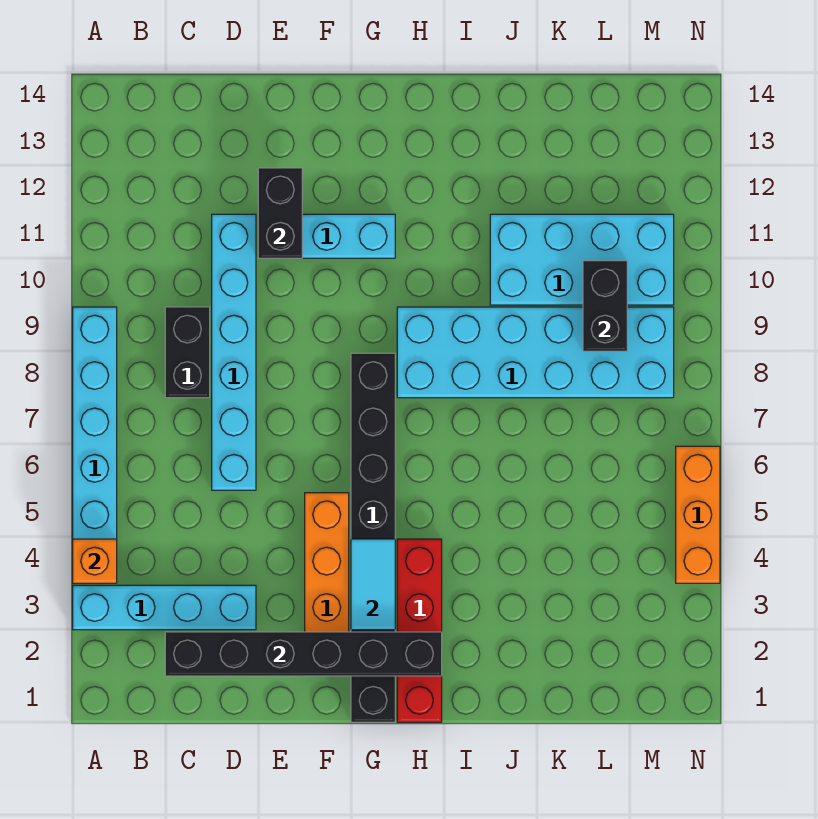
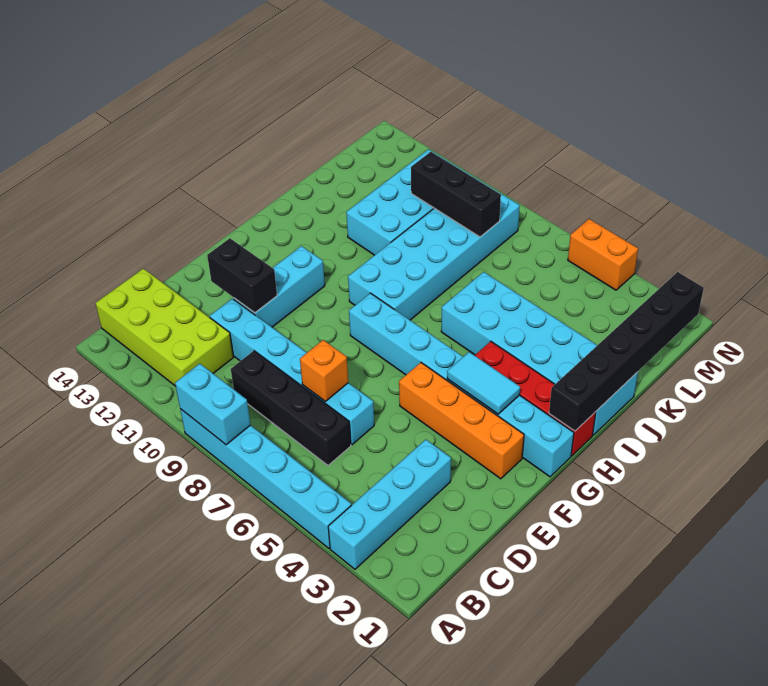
orange brick A4 level 2 -> orange brick D7 level 2
none -> cyan brick A8:A9 level 2
none -> lime brick B11:C14 level 1
black brick C2:H2 level 2 -> black brick H1:M1 level 2
black brick C8:C9 level 1 -> black brick C6:C9 level 1
black brick G1:G8 level 1 -> cyan brick G1:G8 level 1
none -> cyan brick I1:J6 level 1
black brick L9:L10 level 2 -> black brick L8:L10 level 2
orange brick N4:N6 level 1 -> orange brick N4:N5 level 1

